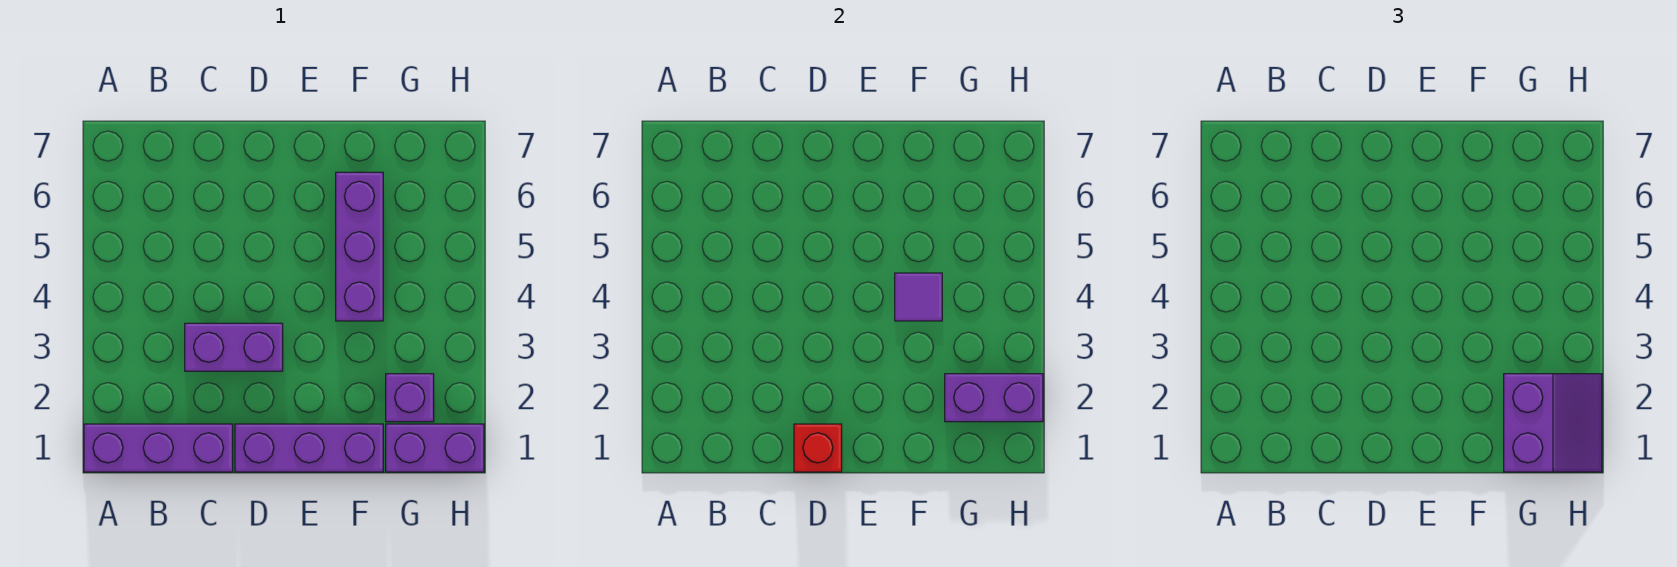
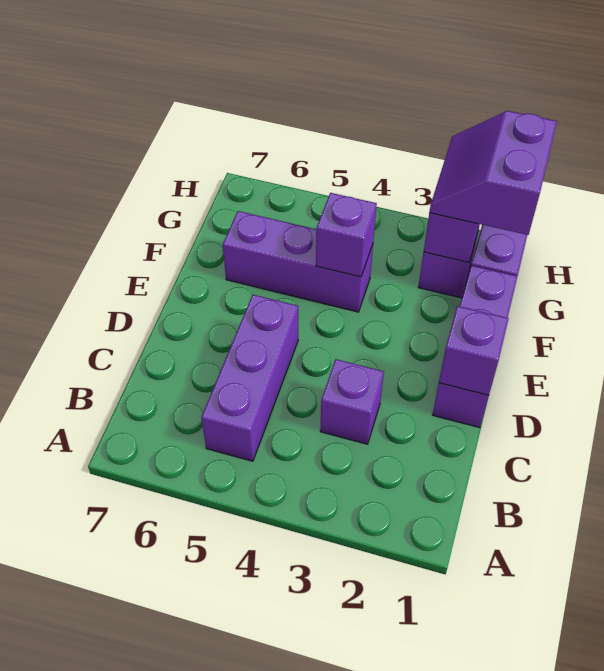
purple brick A1:C1 level 1 -> purple brick B5:D5 level 1
purple brick C3:D3 level 1 -> purple brick C3 level 1
red brick D1 level 2 -> purple brick D1 level 2
purple tile F4 level 2 -> purple brick F4 level 2
purple slope G1:H2 level 3 top G -> purple slope G1:H2 level 3 top 1

